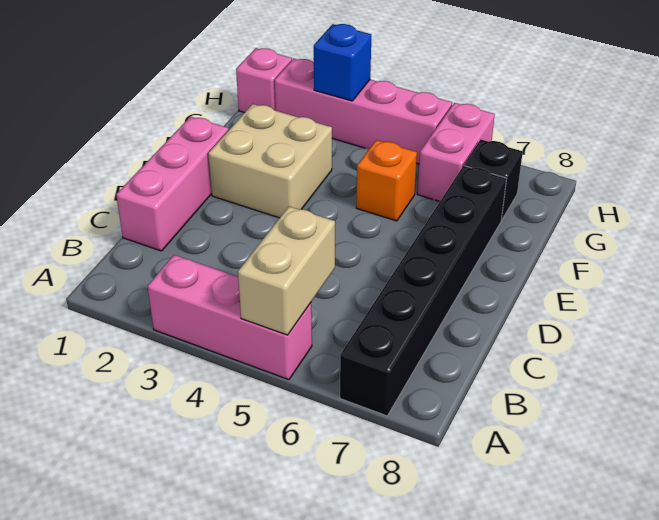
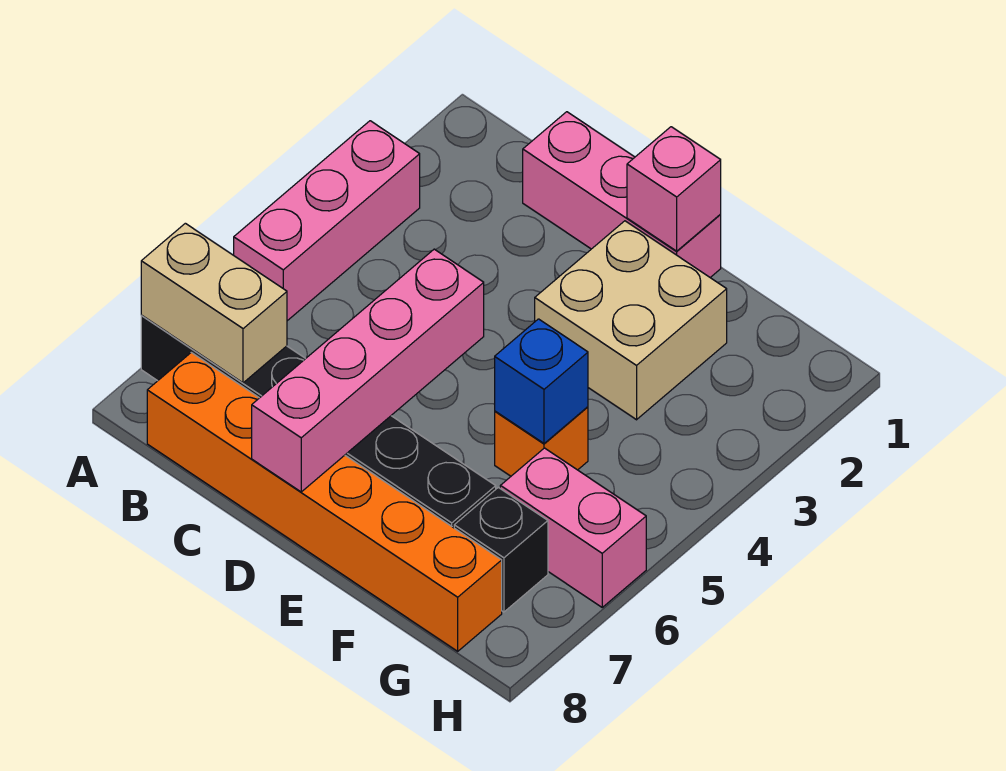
tan brick A5:B5 level 2 -> tan brick A7:B7 level 2
none -> orange brick B8:G8 level 1
pink brick H1 level 1 -> pink brick E1 level 2
pink brick H2:H5 level 1 -> pink brick D5:D8 level 2
blue brick H3 level 2 -> blue brick F5 level 2

